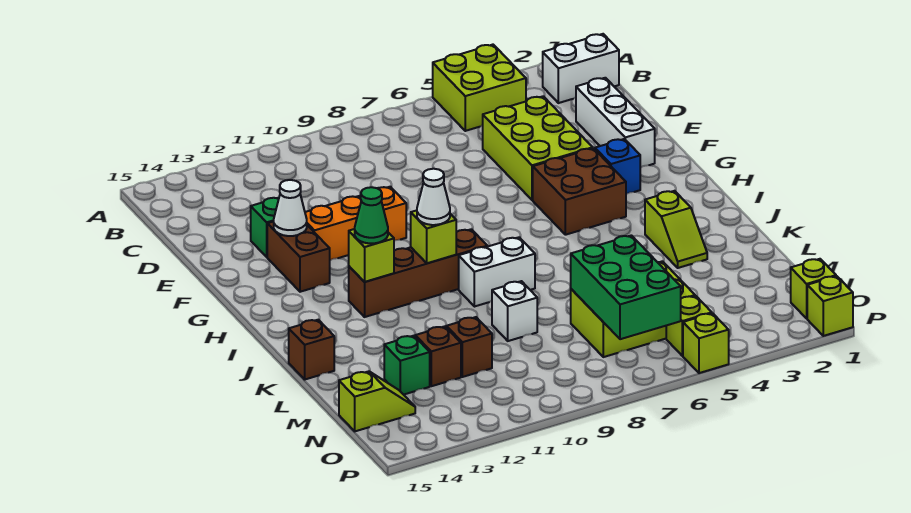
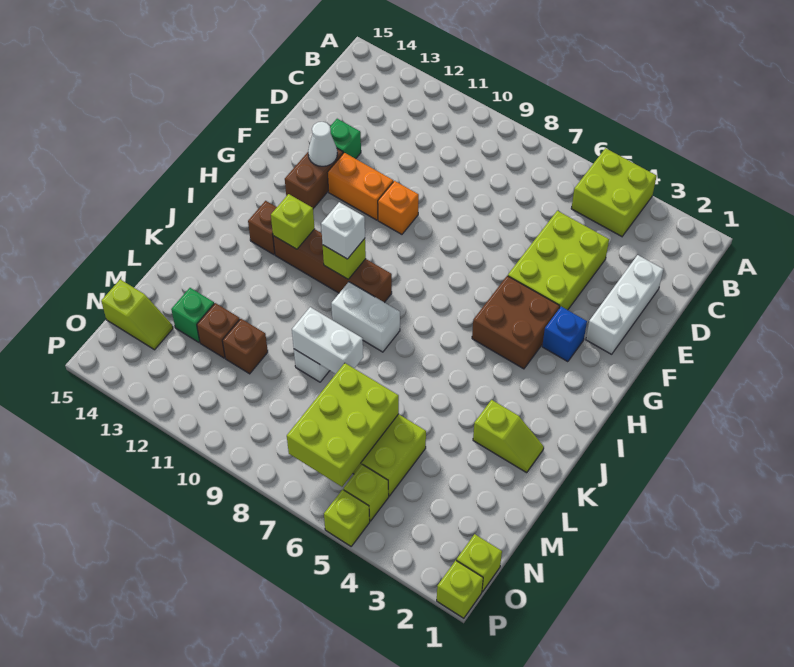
white brick B1:B2 level 1 -> white brick L8:L9 level 2
white cone I10 level 3 -> white brick I10 level 3
green cone I12 level 3 -> none
lime slope J3:K3 level 1 top J -> lime slope K2:K3 level 1 top 3
brown brick K15 level 1 -> brown brick I13 level 1
green brick M6:O7 level 2 -> lime brick M6:O7 level 2

